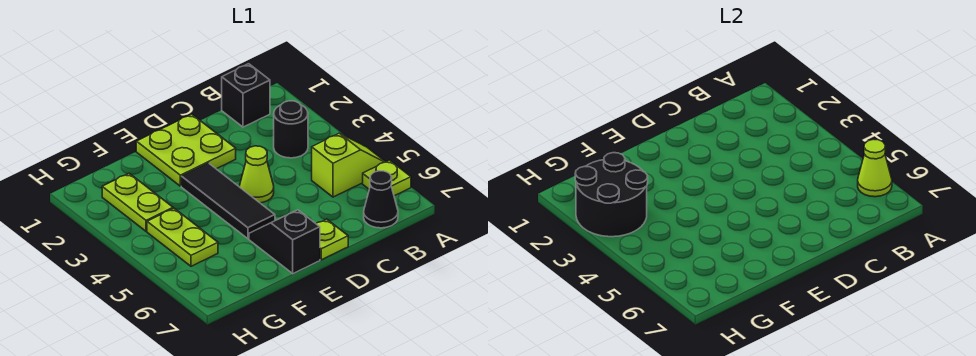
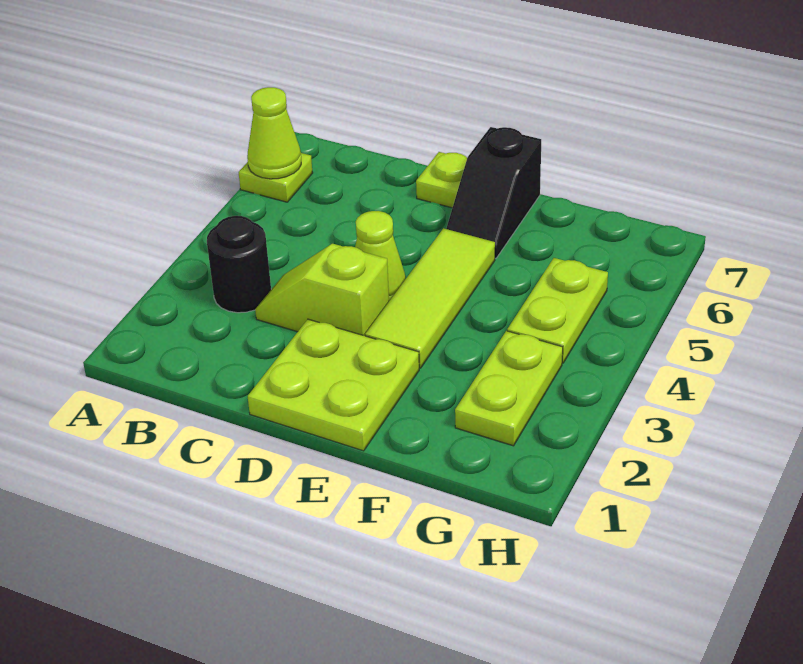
lime slope A5:B5 level 1 top B -> lime slope C3:D3 level 1 top D
black brick B1 level 1 -> none
black cone B7 level 1 -> none
black tile E3:E5 level 1 -> lime tile E3:E5 level 1
black round brick G2:H3 level 2 -> none

